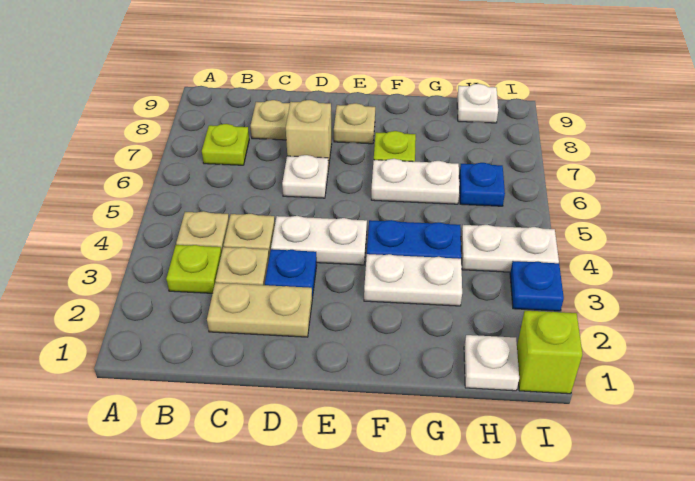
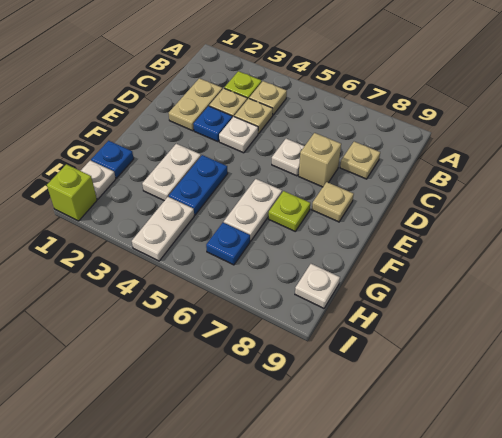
lime plate B7 level 1 -> none
white plate D4:E4 level 1 -> white plate D4 level 1
blue plate I3 level 1 -> blue plate G1 level 1

